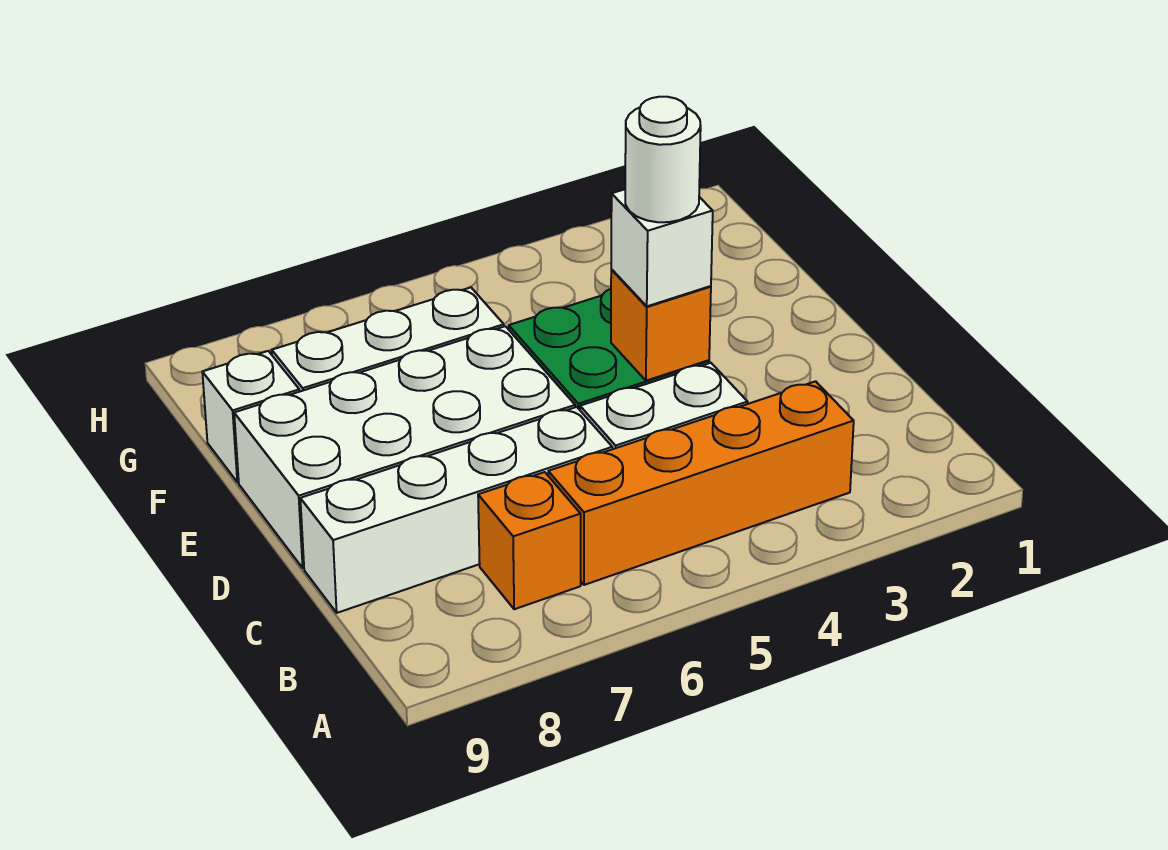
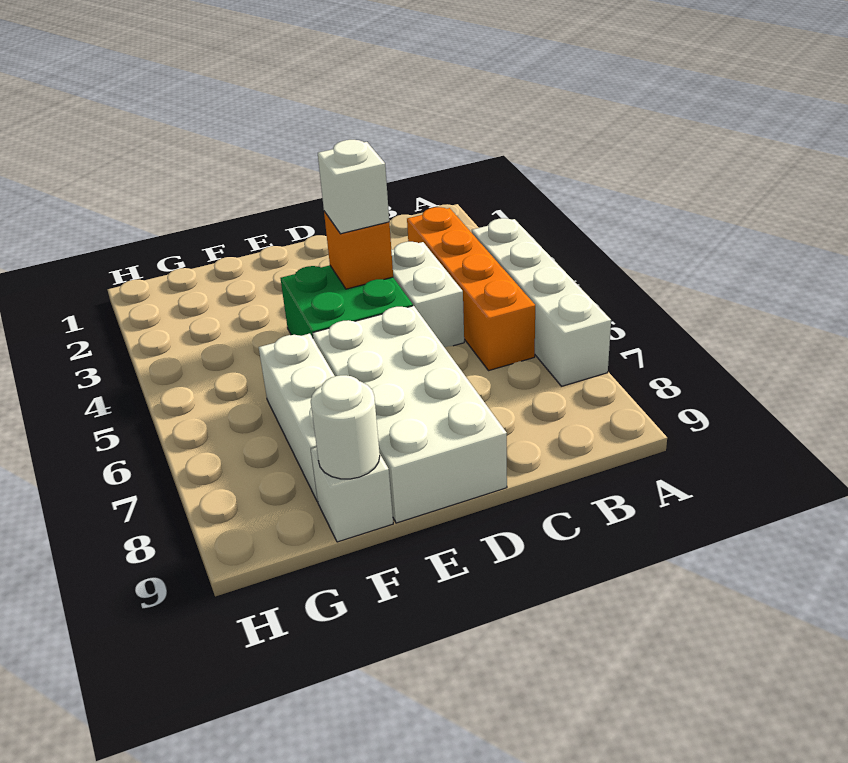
orange brick B7 level 1 -> none
white brick C6:C9 level 1 -> white brick A4:A7 level 1
white round brick D4 level 4 -> white round brick F9 level 2

